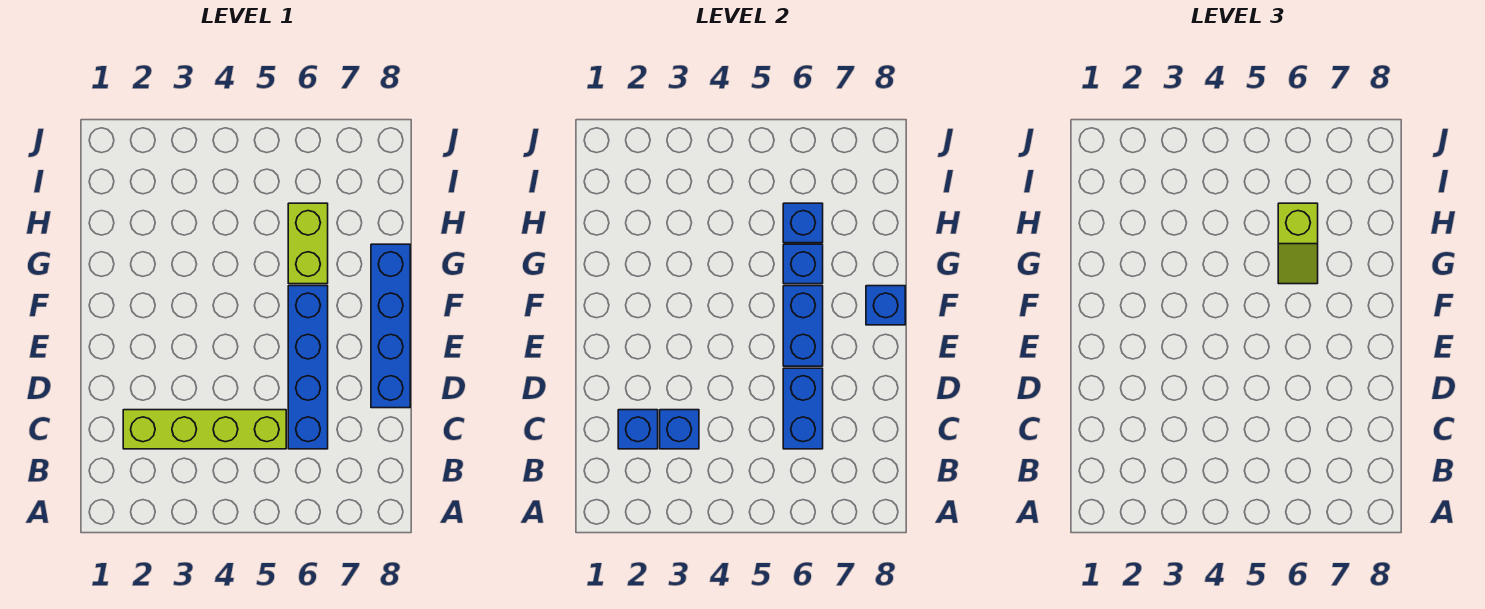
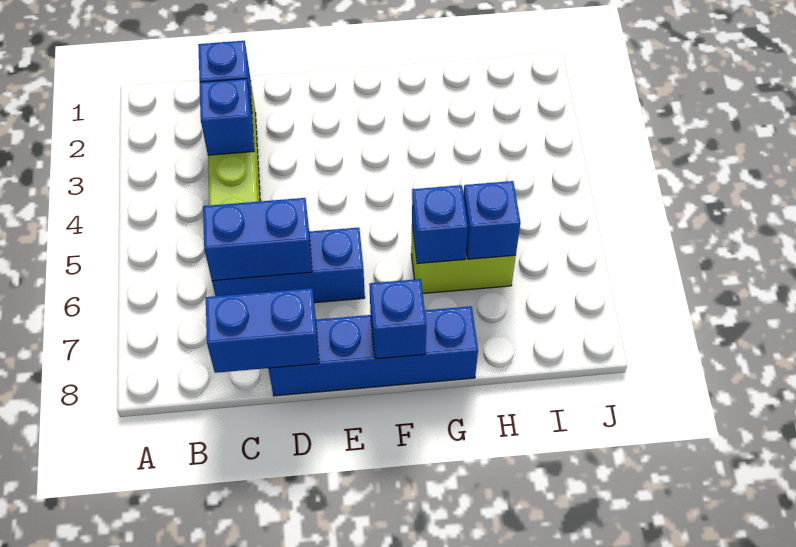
blue brick C6:F6 level 1 -> blue brick C6:E6 level 1
blue brick E6:F6 level 2 -> blue brick C8:D8 level 2
lime slope G6:H6 level 3 top H -> none

